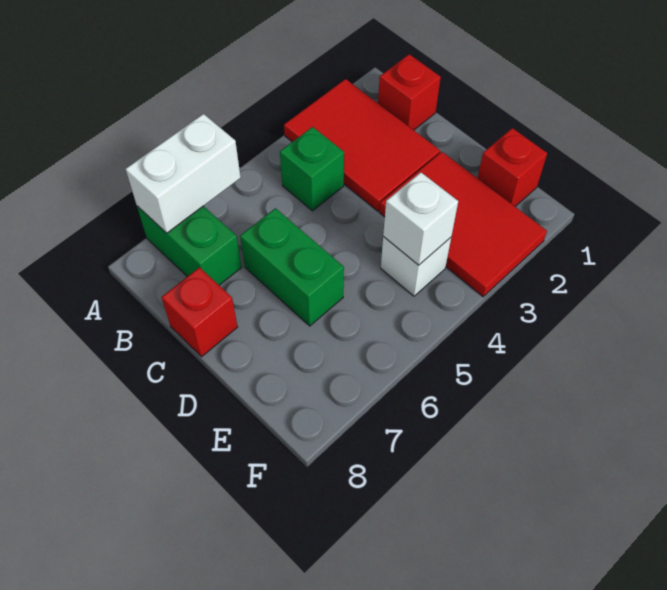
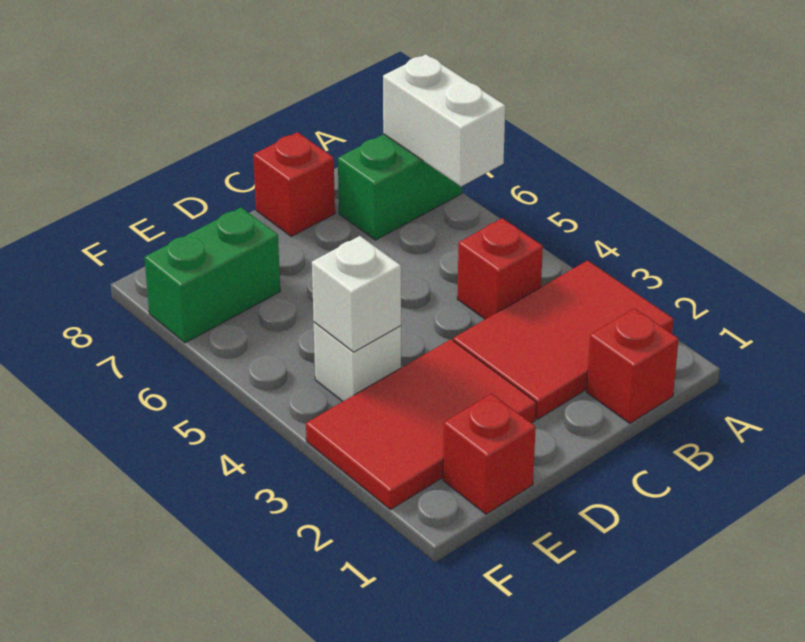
green brick B4 level 1 -> red brick B4 level 1
green brick C6:D6 level 1 -> green brick E7:F7 level 1

